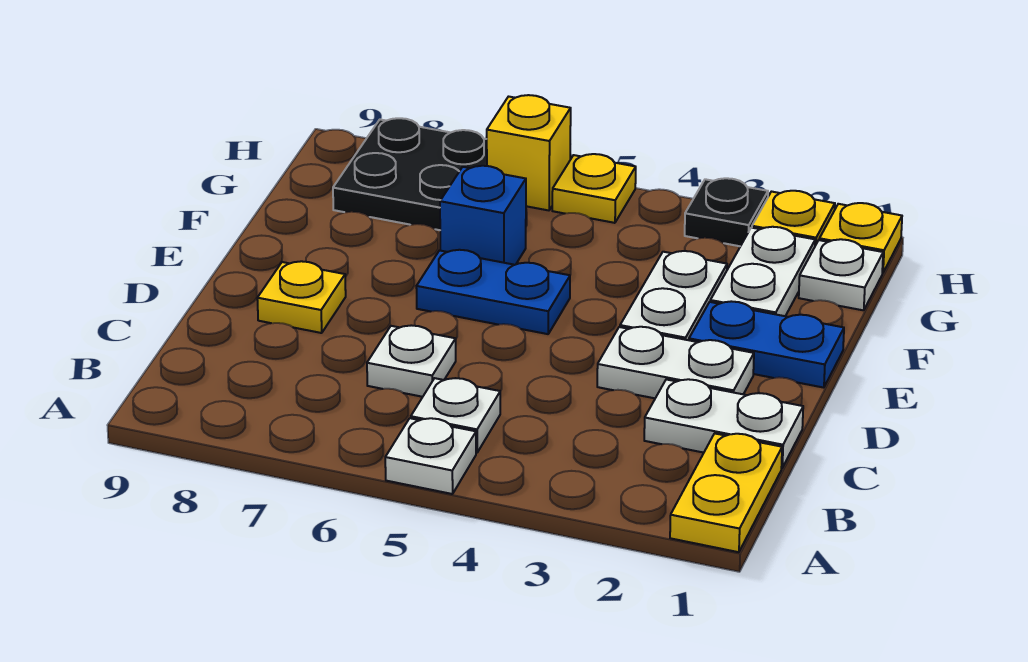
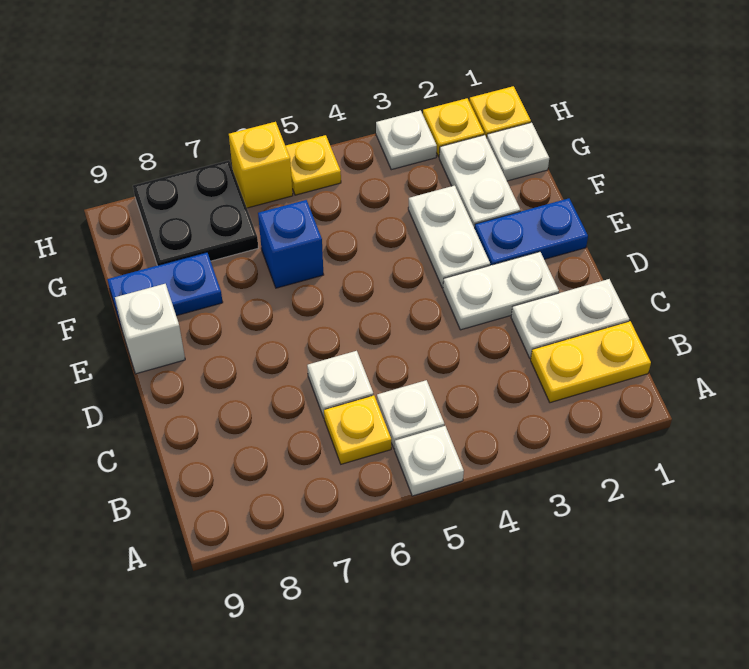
yellow plate A1:B1 level 1 -> yellow plate B1:B2 level 1
yellow plate D8 level 1 -> yellow plate B6 level 1
blue plate E5:E6 level 1 -> blue plate F8:F9 level 1
none -> white brick E9 level 1
black plate H3 level 1 -> white plate H3 level 1

